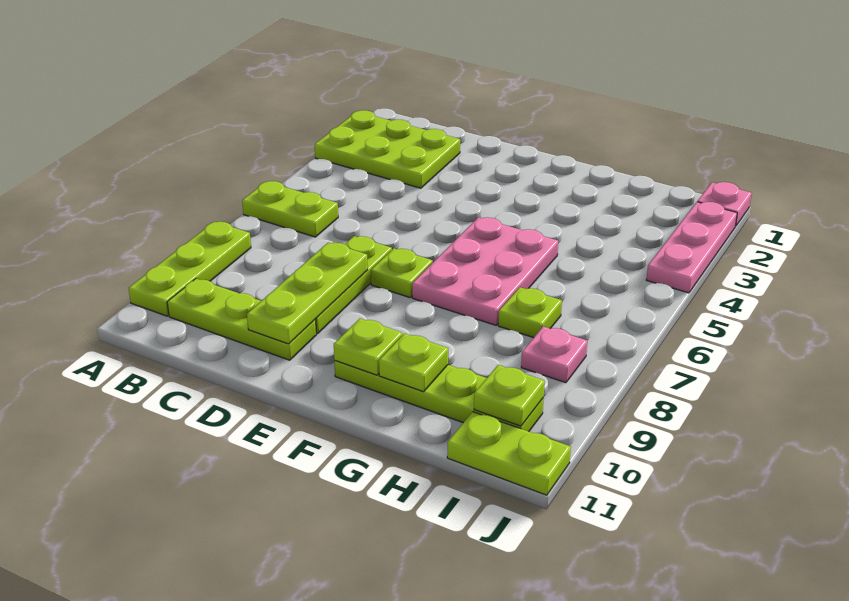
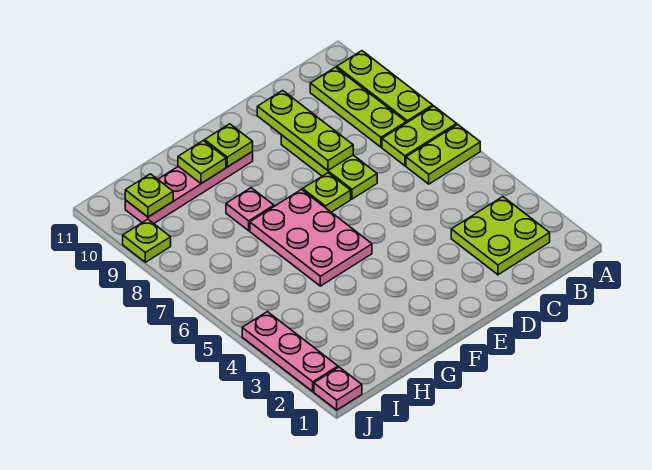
lime plate A2:C3 level 1 -> lime plate B2:C3 level 1
lime plate B10:D10 level 1 -> lime plate B8:B10 level 1
lime plate F10:I10 level 1 -> pink plate F10:I10 level 1
lime plate H7 level 1 -> lime plate J9 level 1
pink plate I8 level 1 -> pink plate G8 level 1
lime plate I11:J11 level 1 -> lime plate A7:B7 level 1

